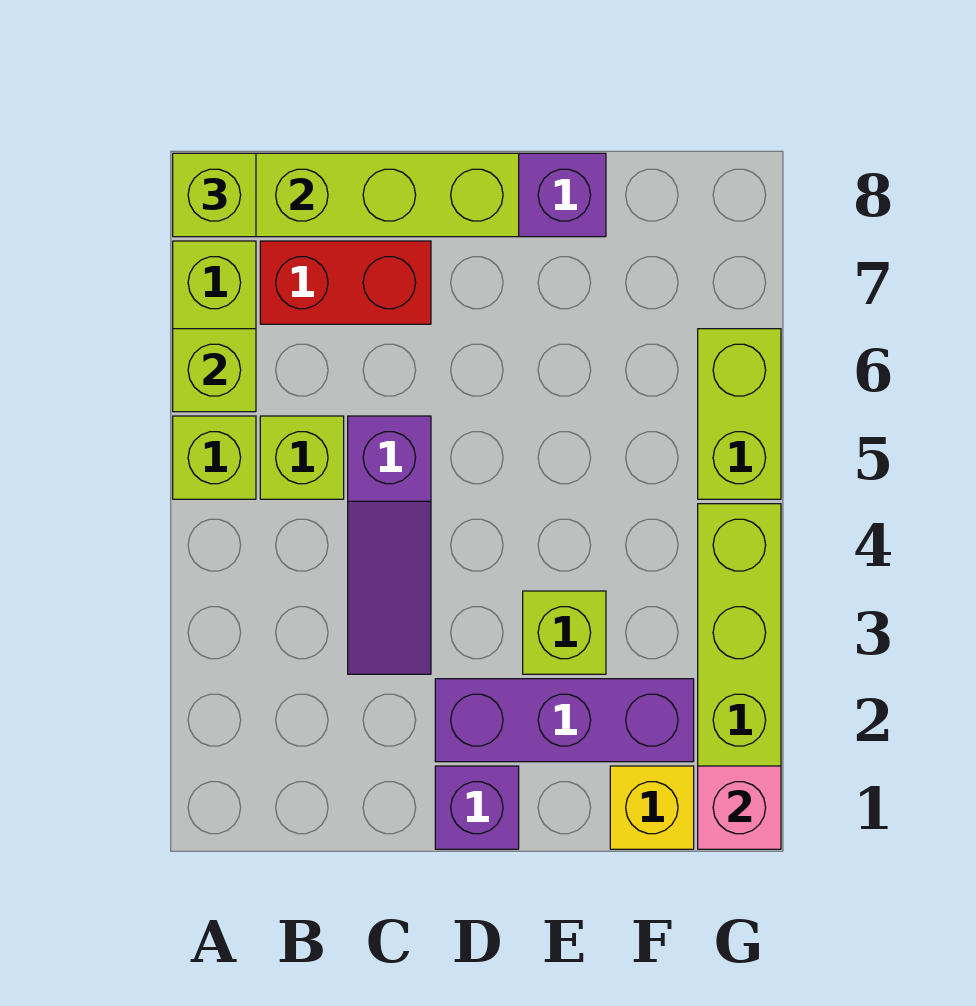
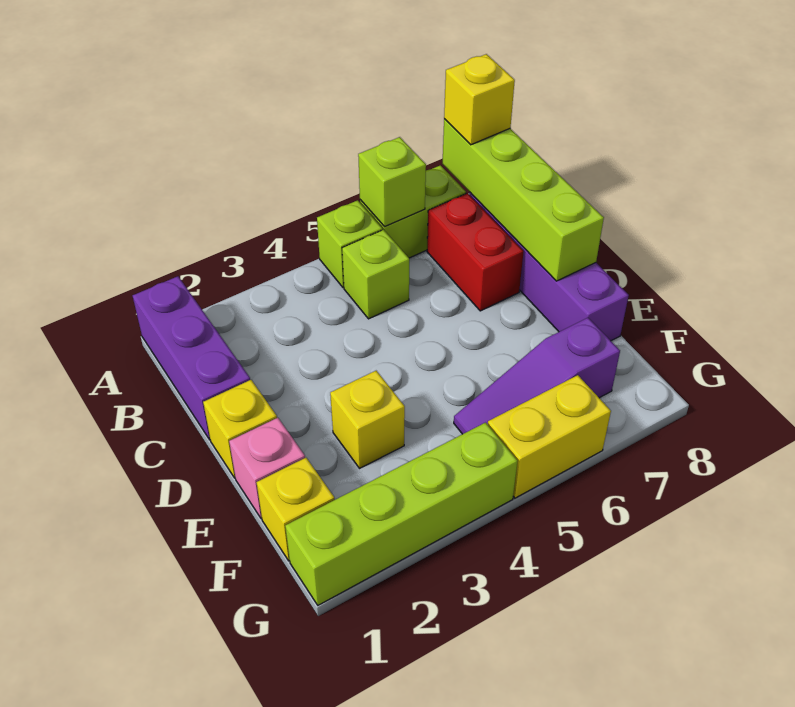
lime brick A8 level 3 -> yellow brick A8 level 3
purple slope C3:C5 level 1 top 5 -> purple slope F5:F7 level 1 top 7
purple brick D1 level 1 -> yellow brick D1 level 1
purple brick D2:F2 level 1 -> purple brick A1:C1 level 1
lime brick E3 level 1 -> yellow brick E3 level 1
pink brick G1 level 2 -> pink brick E1 level 1
lime brick G5:G6 level 1 -> yellow brick G5:G6 level 1

